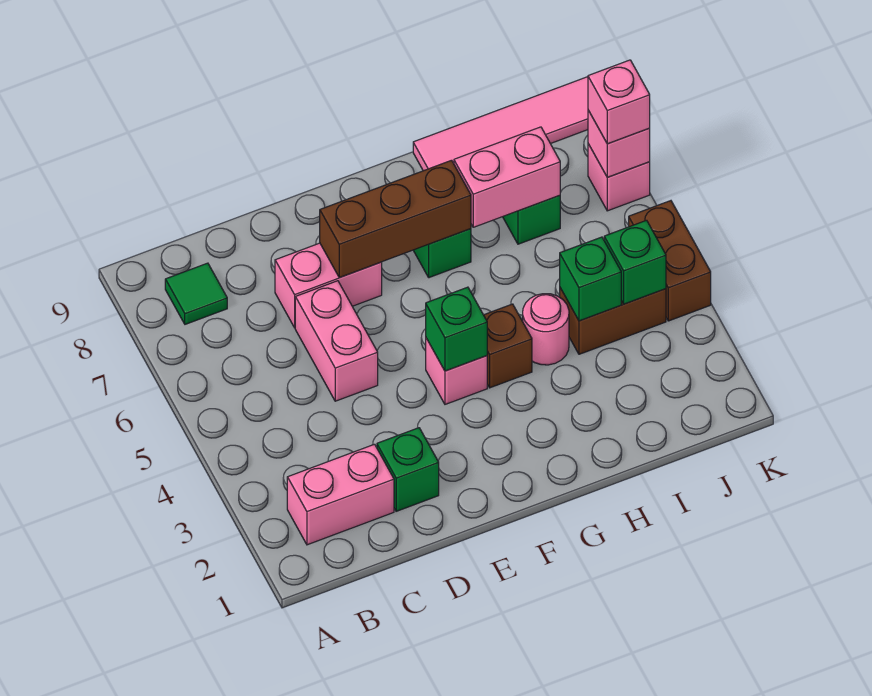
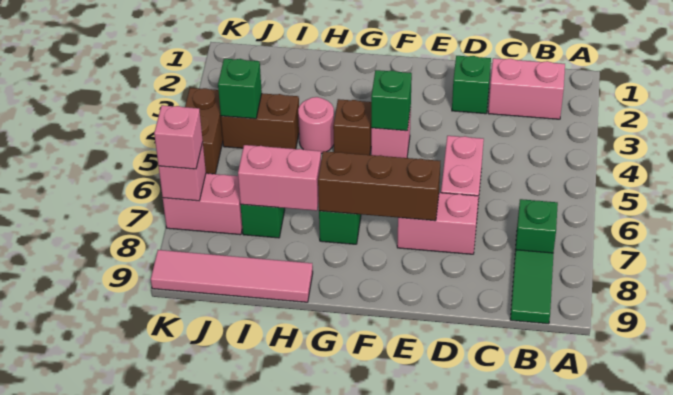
green tile B8 level 1 -> green tile B8:B9 level 1
green brick I4 level 2 -> green brick B7 level 1
pink brick K7 level 1 -> pink brick J7:K7 level 1

